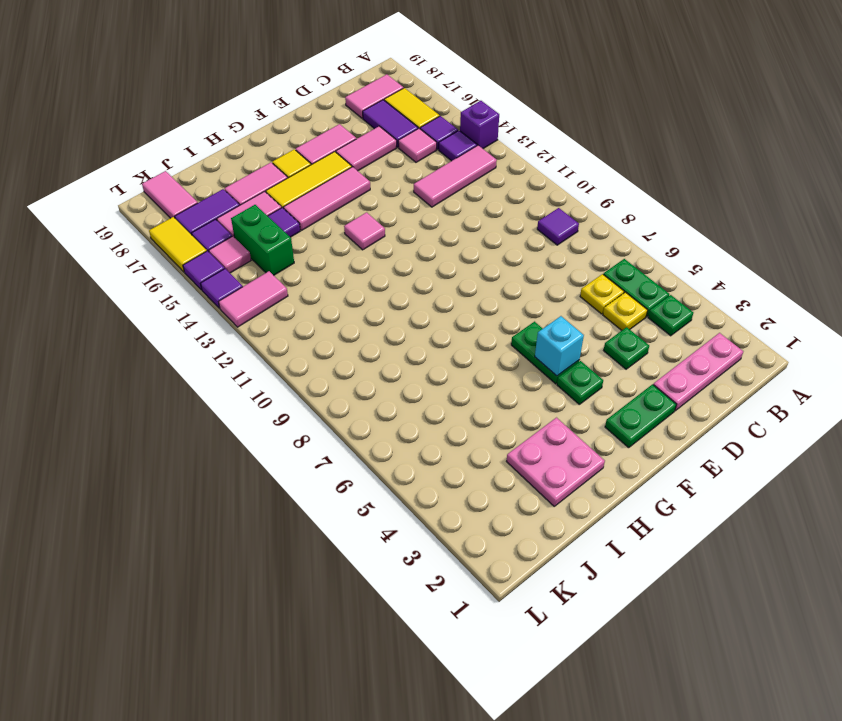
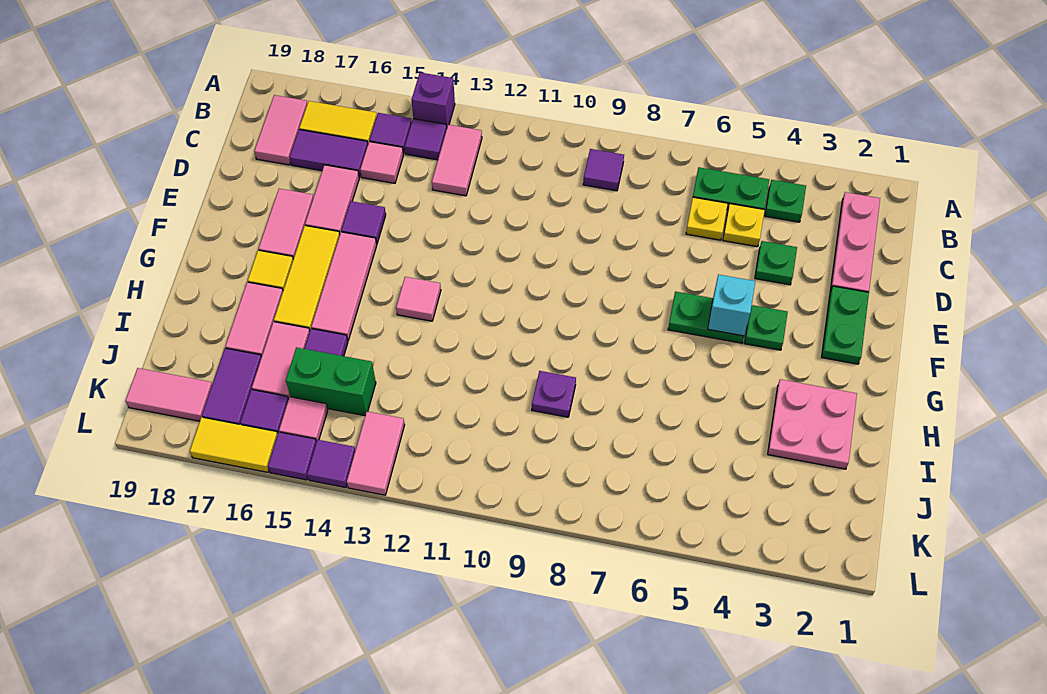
pink tile B13:D13 level 1 -> pink tile B13:C13 level 1
none -> purple tile E15 level 1
none -> purple plate I9 level 1

